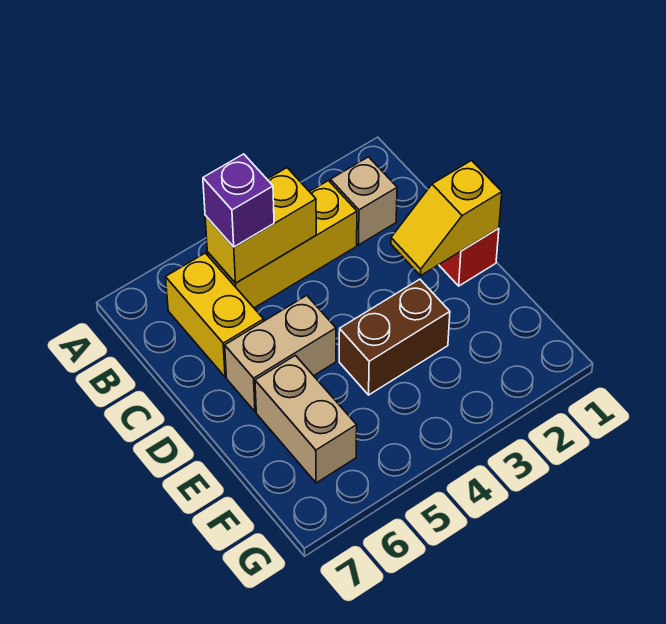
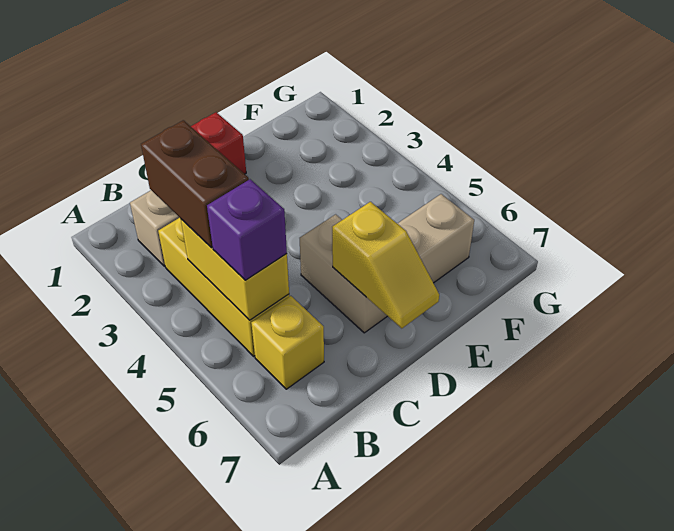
yellow brick B6:C6 level 1 -> yellow brick B6 level 1
yellow slope D1:D2 level 2 top 1 -> yellow slope D6:D7 level 2 top 6
brown brick E3:E4 level 1 -> brown brick B3:B4 level 3

